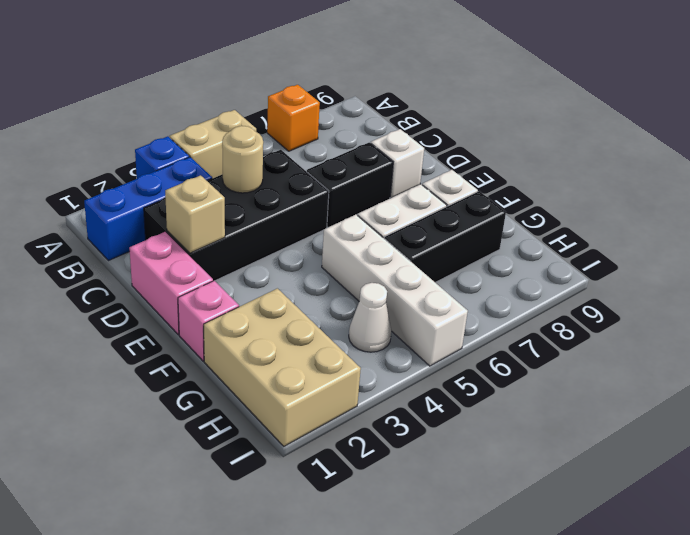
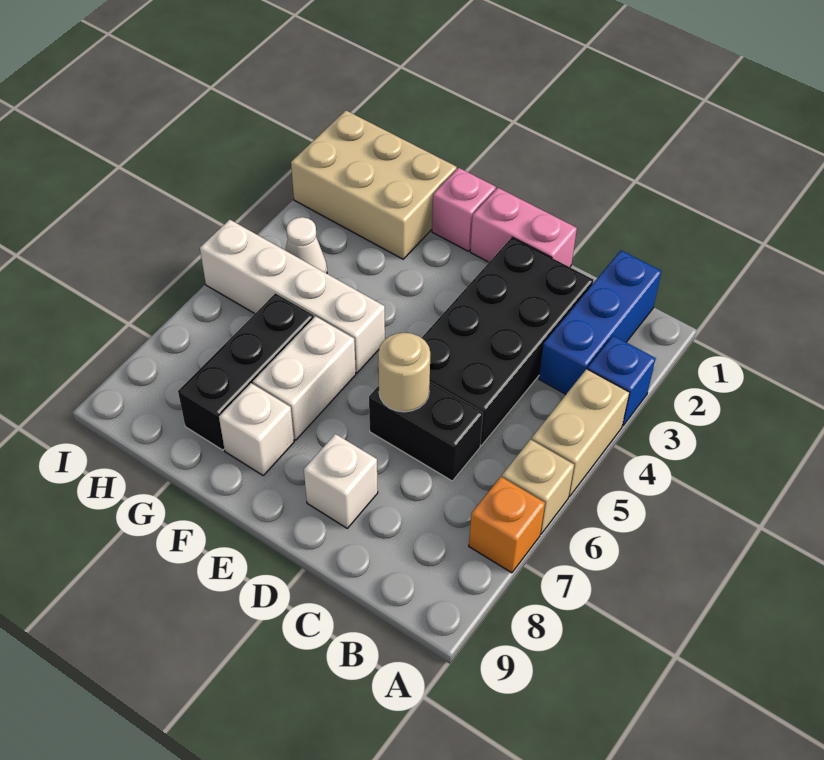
tan round brick C4 level 2 -> tan round brick D6 level 2
tan brick D2 level 2 -> tan brick A6 level 1
black brick D6:D7 level 1 -> black brick C6:D6 level 1

